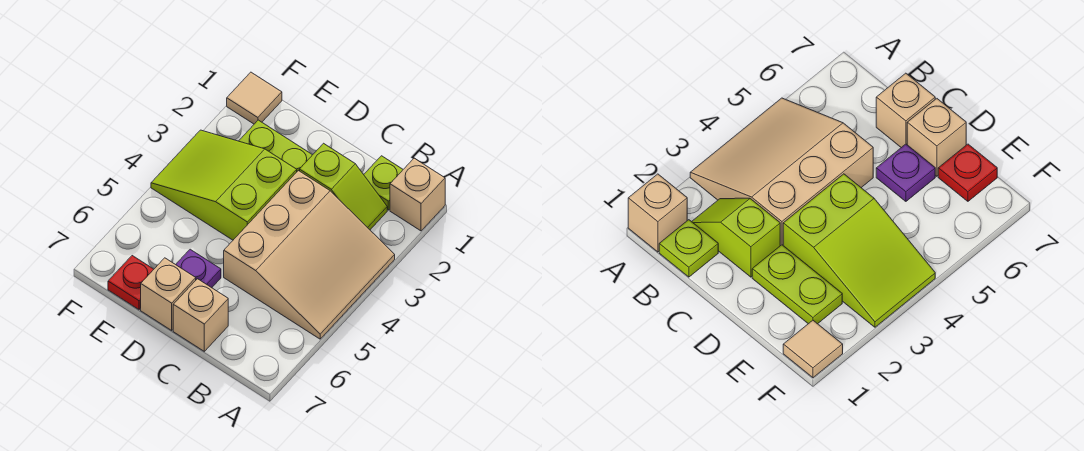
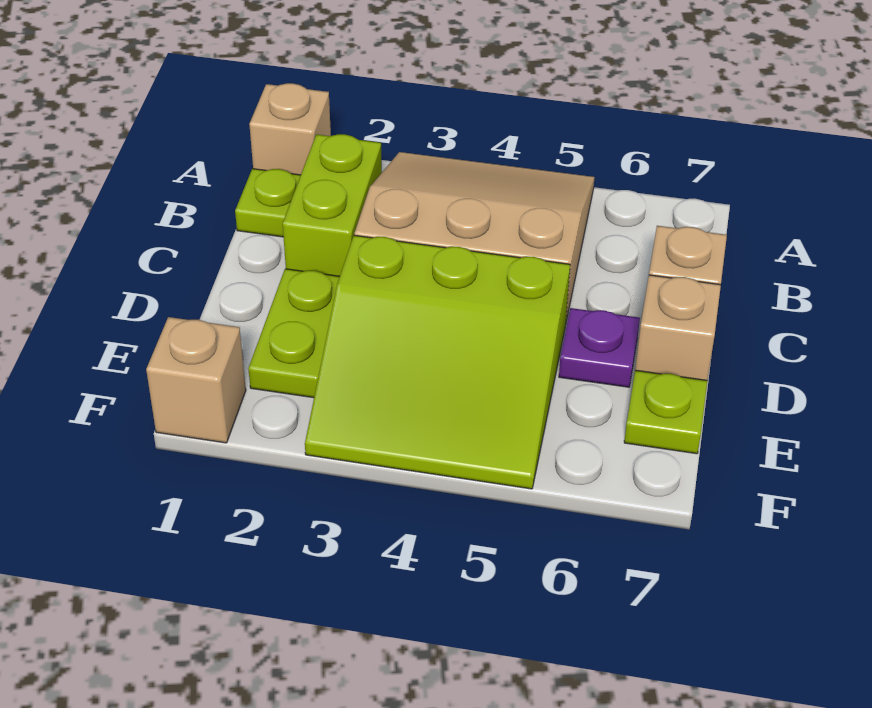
lime slope B2:C2 level 1 top C -> lime brick B2:C2 level 1
lime slope D3:F4 level 1 top D -> lime slope D3:F5 level 1 top D
red plate E7 level 1 -> lime plate E7 level 1
tan tile F1 level 1 -> tan brick F1 level 1

